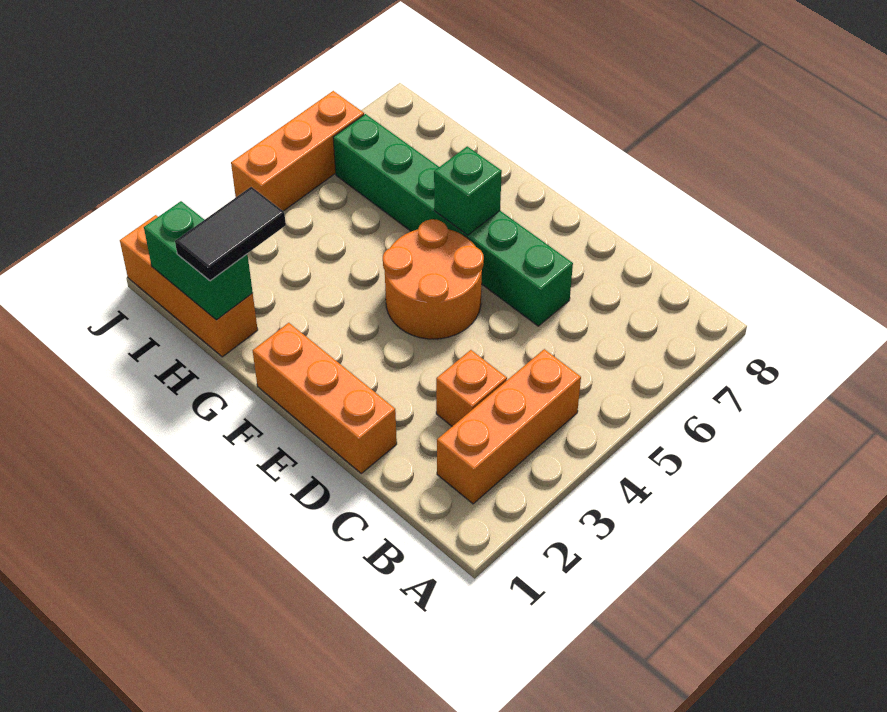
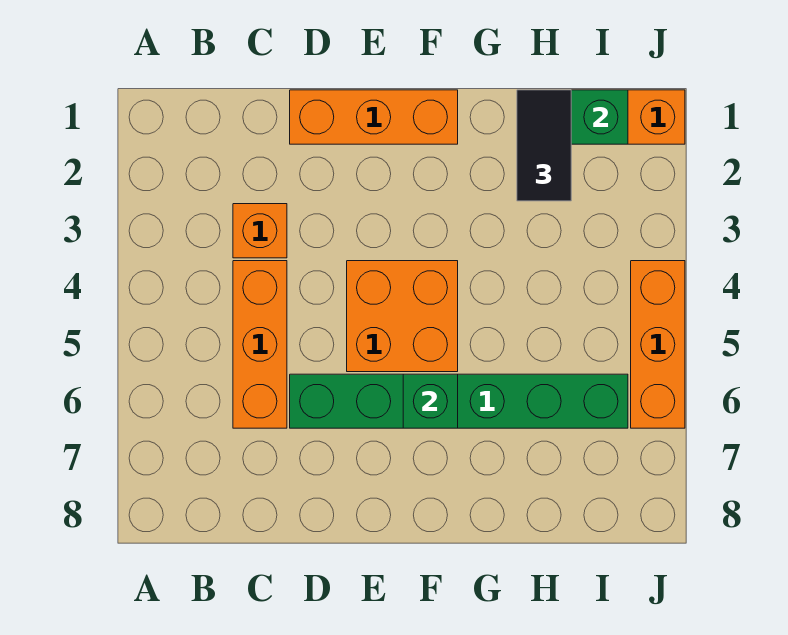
orange brick B2:B4 level 1 -> orange brick C4:C6 level 1
orange round brick E4:F5 level 1 -> orange brick E4:F5 level 1

